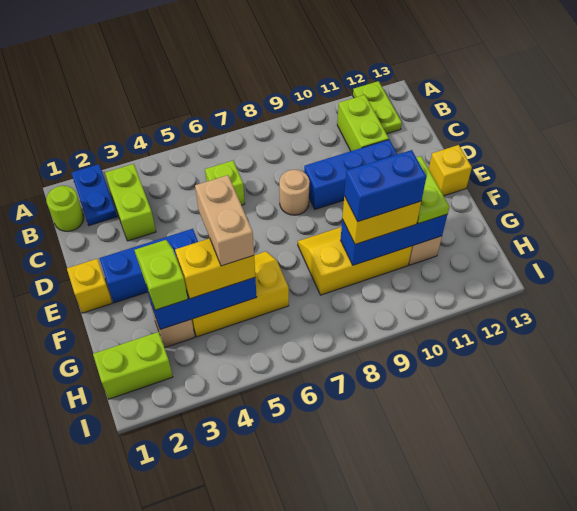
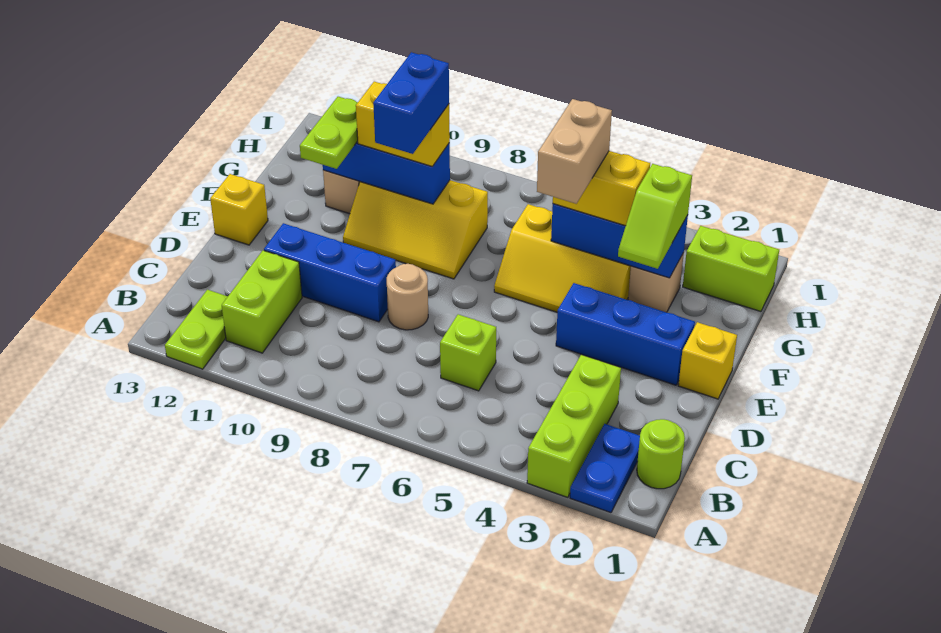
lime brick B3:C3 level 1 -> lime brick A3:C3 level 1
blue brick G9:G10 level 4 -> blue brick F9:G9 level 4

